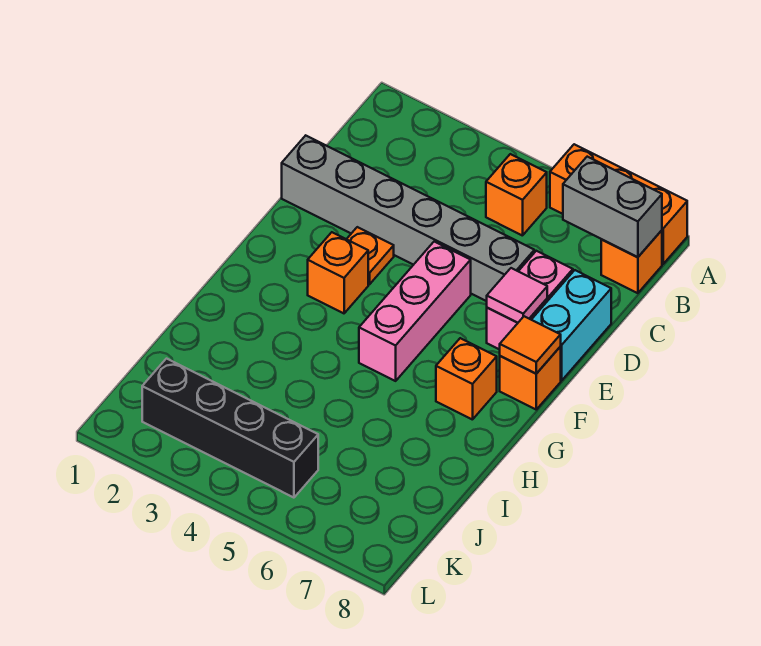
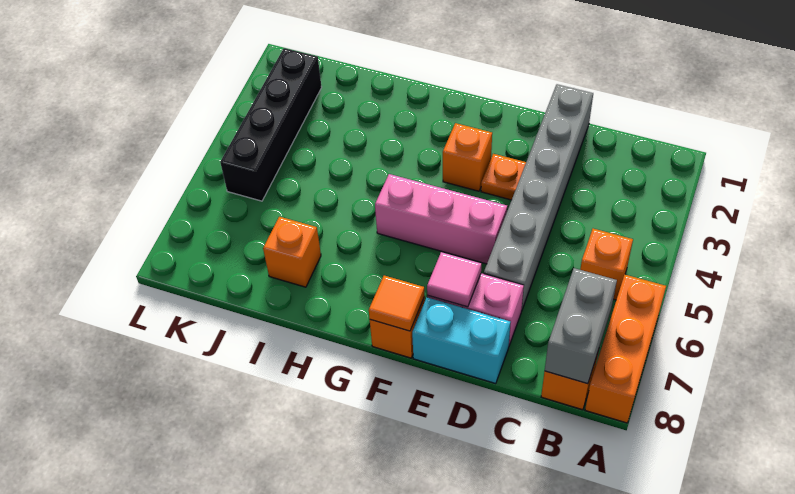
orange brick G7 level 1 -> orange brick I7 level 1

